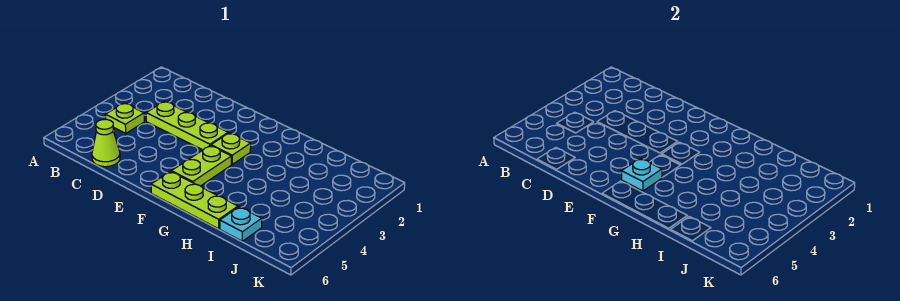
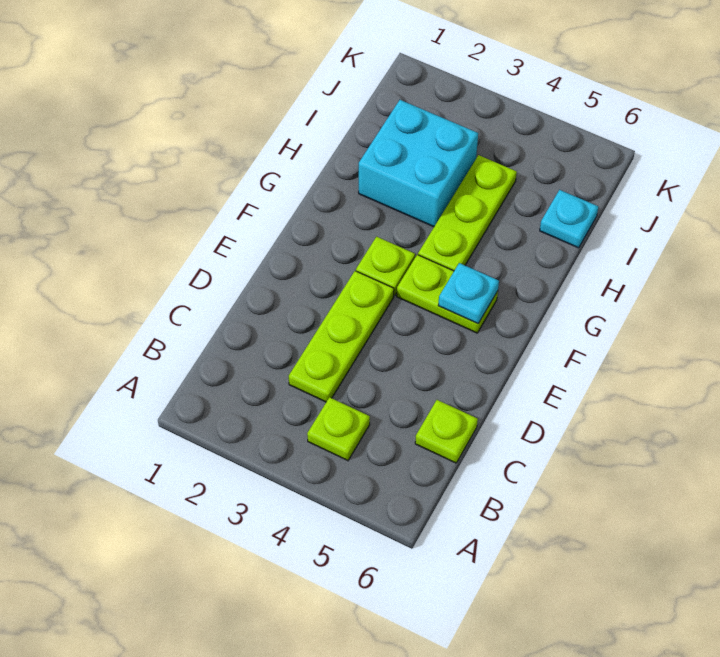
lime cone C6 level 1 -> lime plate C6 level 1
lime plate F6:H6 level 1 -> lime plate G4:I4 level 1
none -> cyan brick H2:I3 level 1

